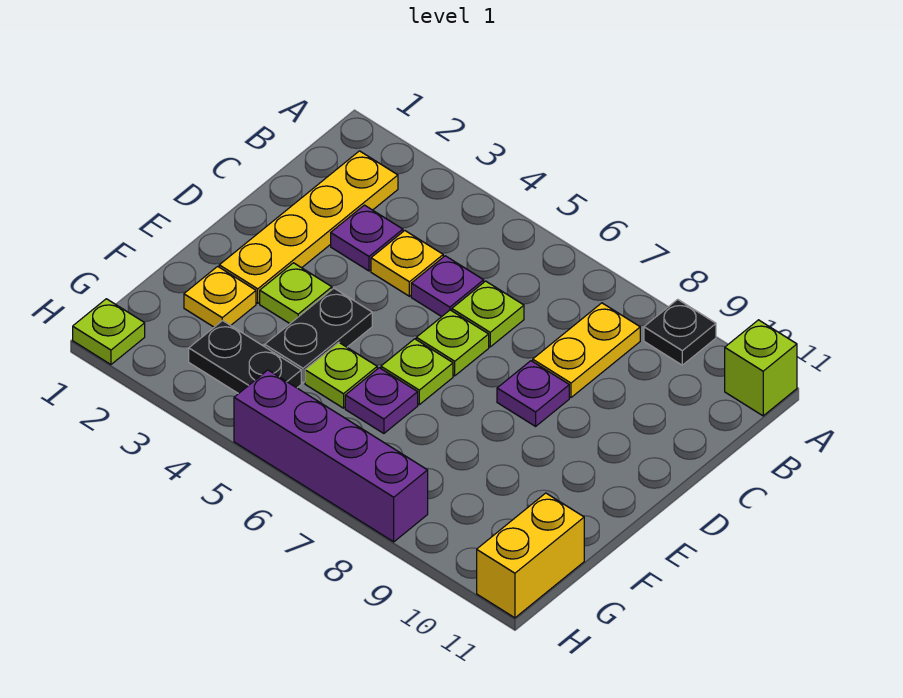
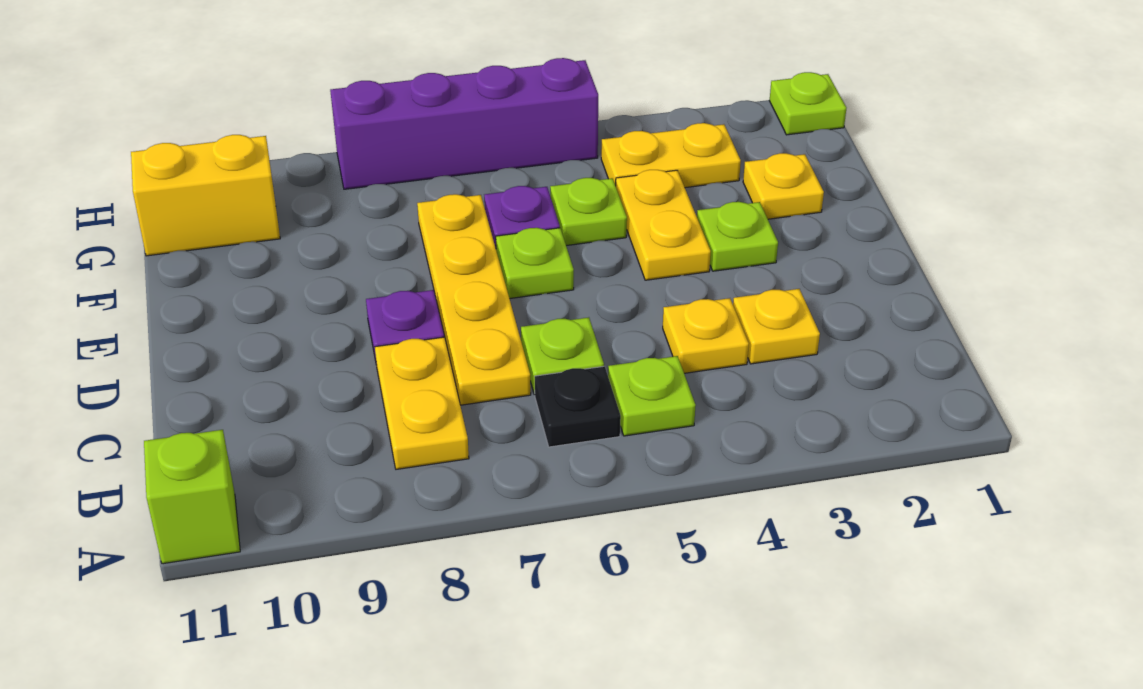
black plate A9 level 1 -> black plate B6 level 1
yellow plate B2:E2 level 1 -> yellow plate C7:F7 level 1
purple plate C3 level 1 -> yellow plate C3 level 1
purple plate C5 level 1 -> none
lime plate D6 level 1 -> lime plate B5 level 1
black plate E4:F4 level 1 -> yellow plate E4:F4 level 1
black plate G3:G4 level 1 -> yellow plate G3:G4 level 1
yellow brick G11:H11 level 1 -> yellow brick G10:G11 level 1

